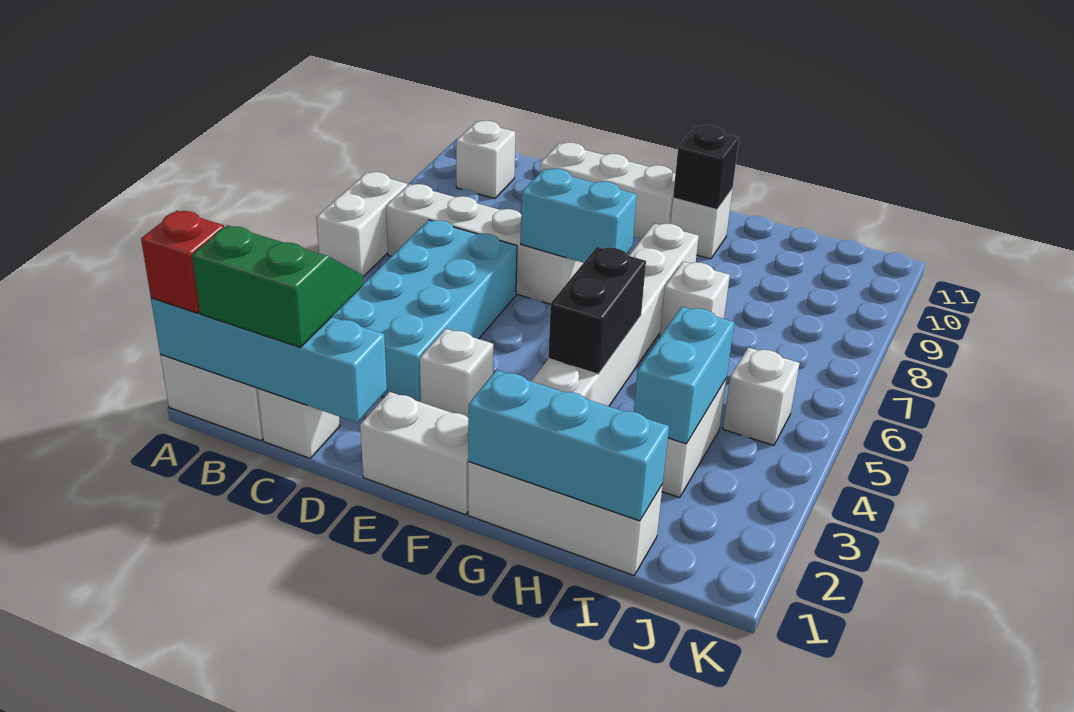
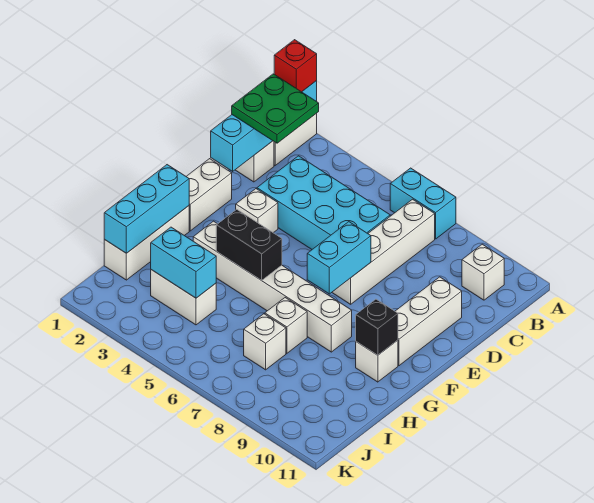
white brick A6:A7 level 1 -> cyan brick A6:A7 level 1
green slope B1:C2 level 3 top 1 -> green plate B1:C2 level 3
white brick J5 level 1 -> white brick I7 level 1

